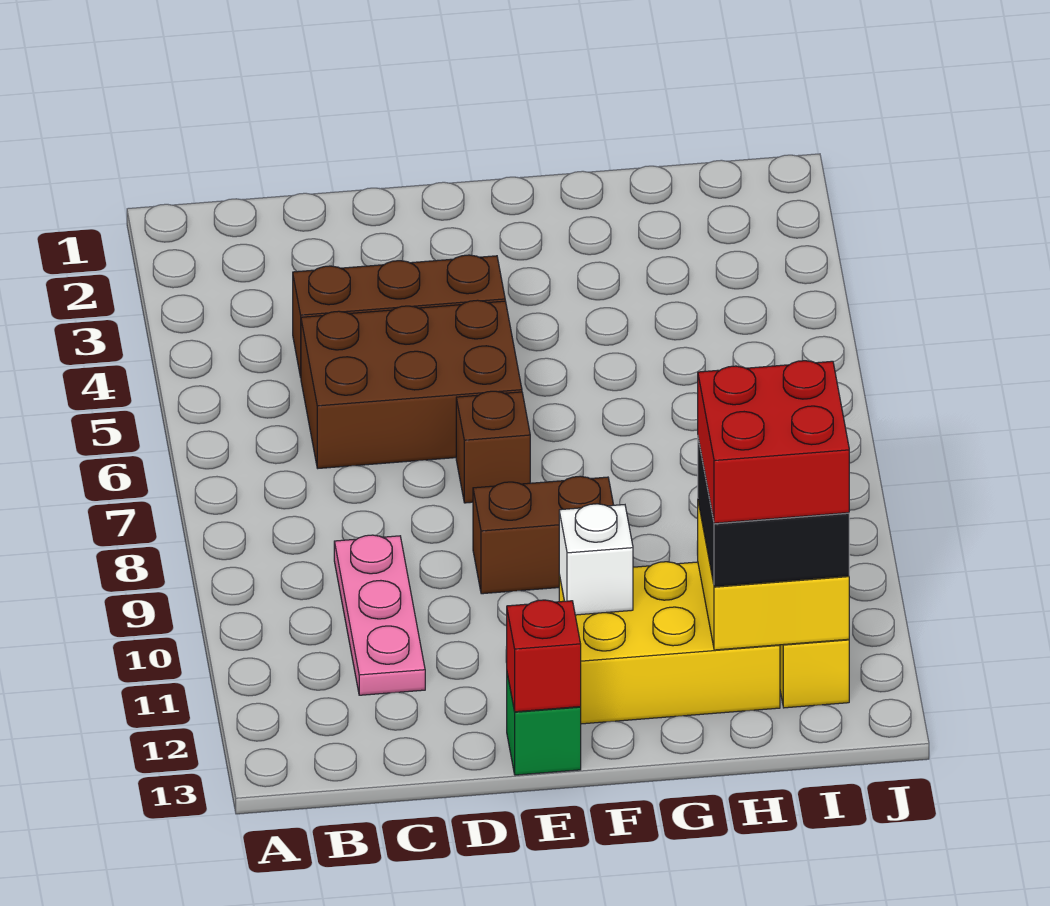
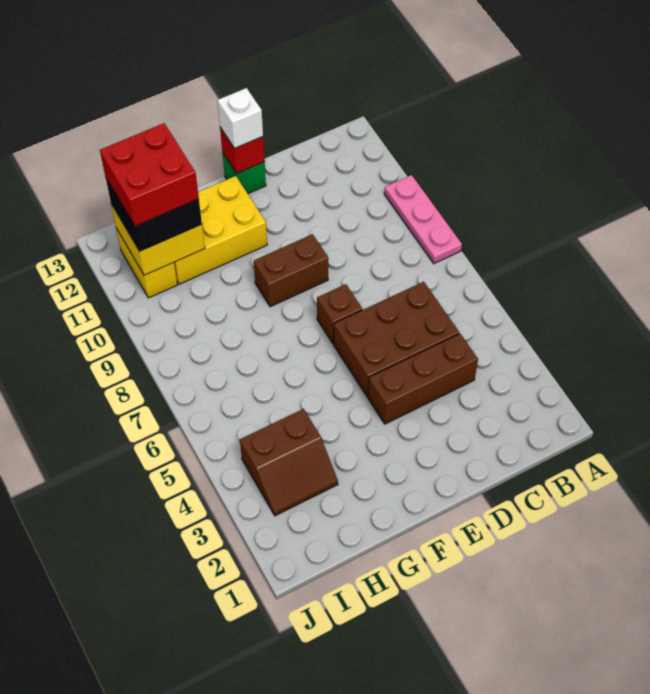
pink plate C9:C11 level 1 -> pink plate A8:A10 level 1
white brick F11 level 2 -> white brick E13 level 3
none -> brown slope H3:I4 level 1 top 4

